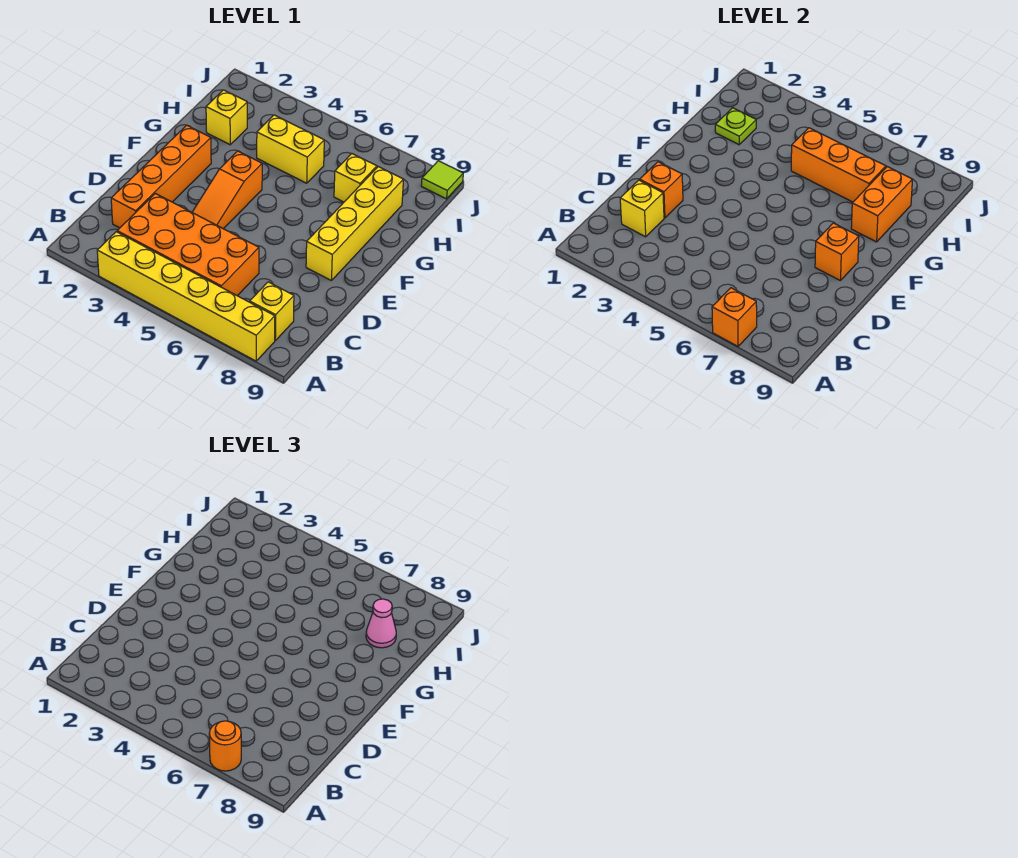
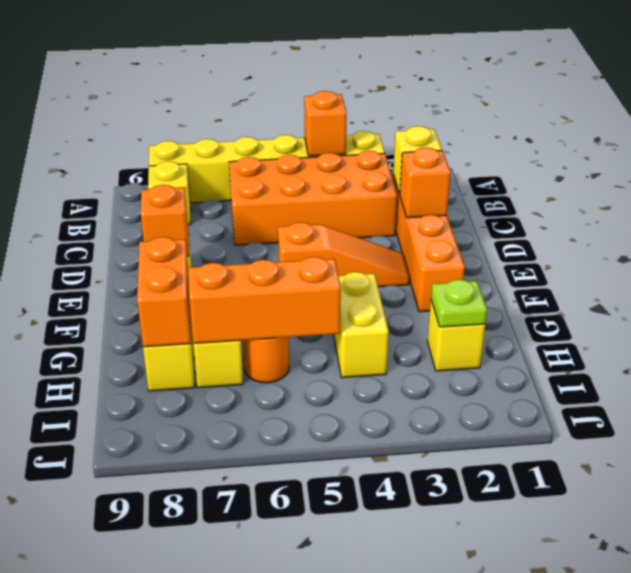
orange brick A7 level 2 -> orange brick A4 level 2
orange round brick A7 level 3 -> orange round brick H6 level 1
orange slope D4:F4 level 1 top F -> orange slope E3:E5 level 1 top 5
yellow brick H4:H5 level 1 -> yellow brick G4:H4 level 1
pink cone H8 level 3 -> none
lime tile J9 level 1 -> none

